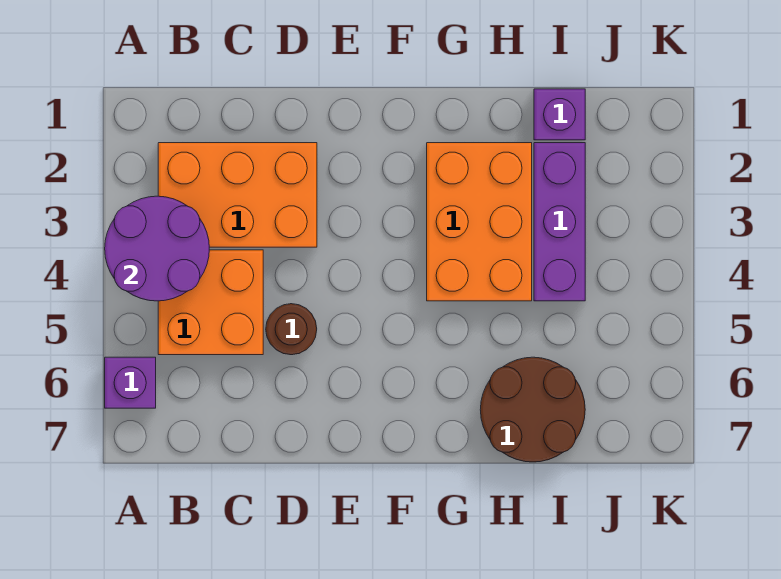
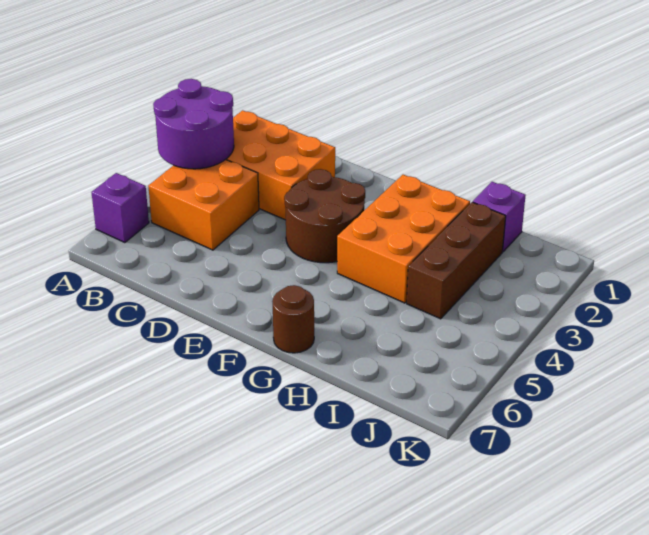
brown round brick D5 level 1 -> brown round brick G7 level 1
brown round brick H6:I7 level 1 -> brown round brick E3:F4 level 1
purple brick I2:I4 level 1 -> brown brick I2:I4 level 1

